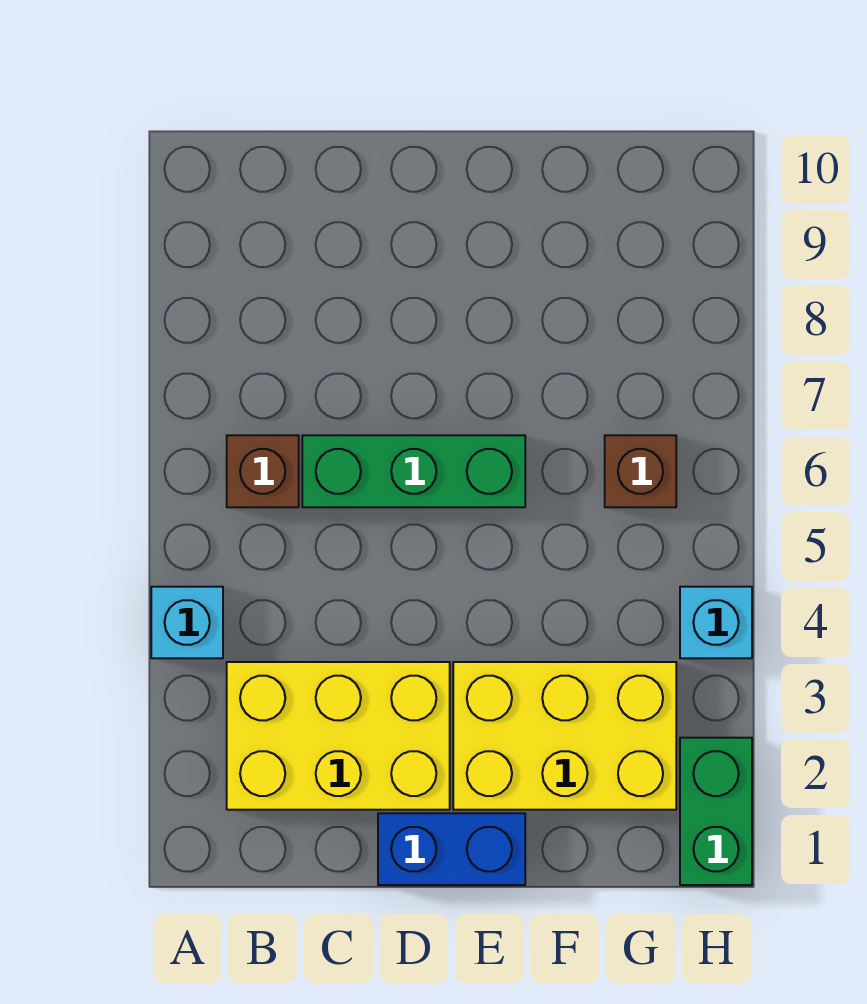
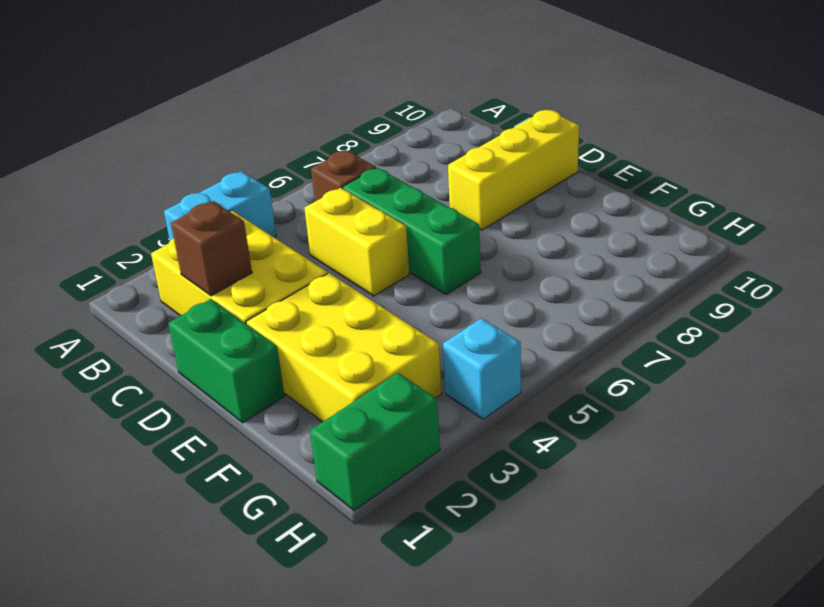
cyan brick A4 level 1 -> cyan brick A3:A4 level 1
none -> yellow brick C5:D5 level 1
blue brick D1:E1 level 1 -> green brick D1:E1 level 1
none -> yellow brick D8:D10 level 1
brown brick G6 level 1 -> brown brick C2 level 2

